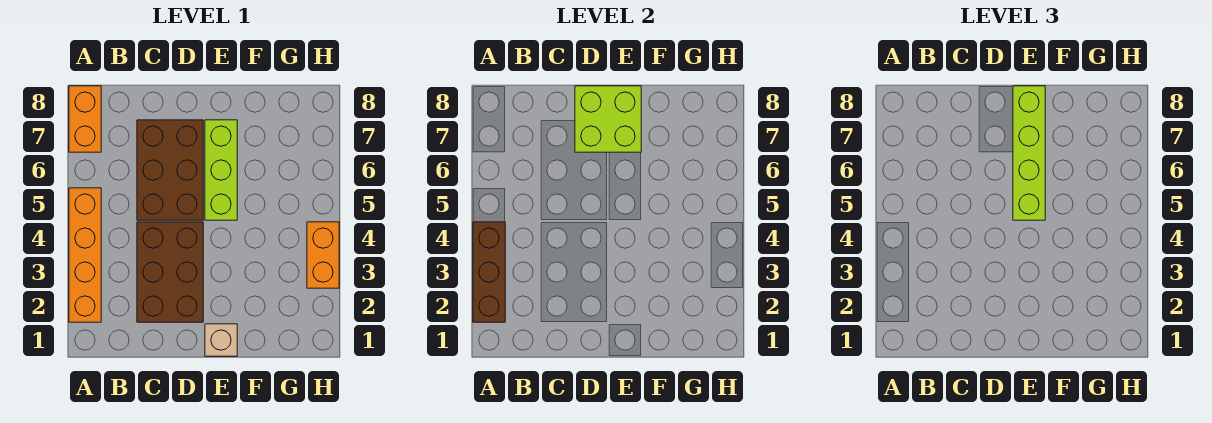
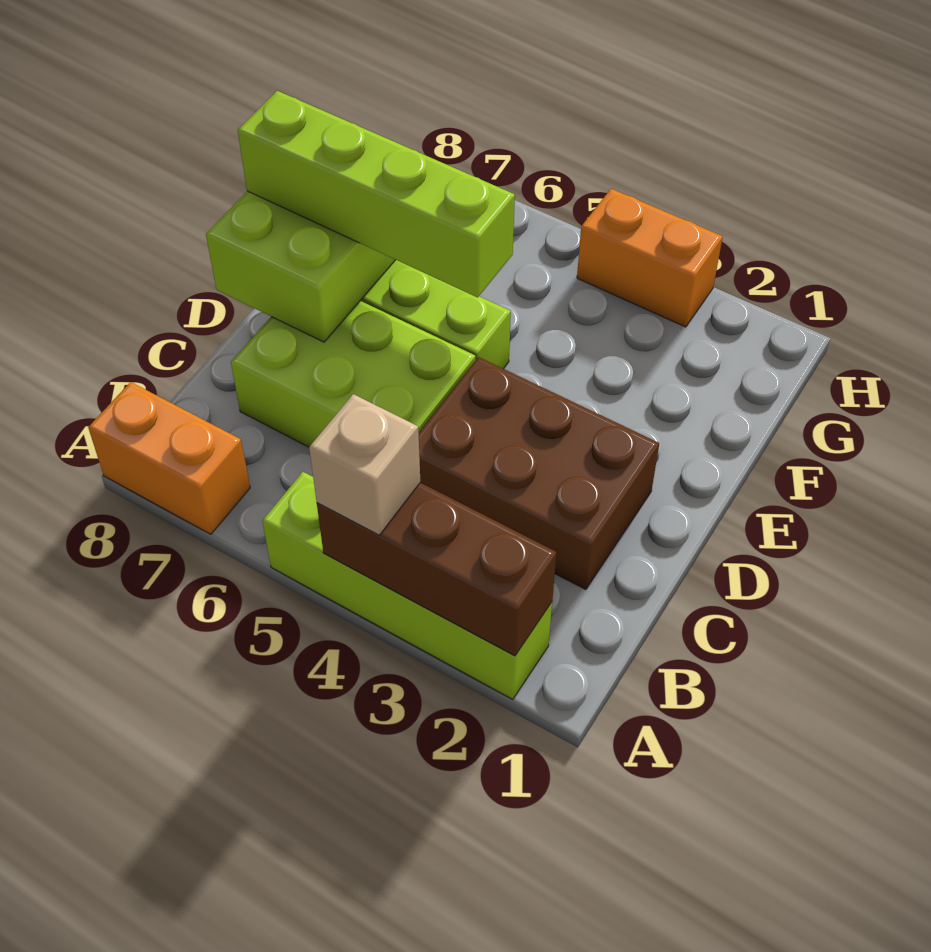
orange brick A2:A5 level 1 -> lime brick A2:A5 level 1
brown brick C5:D7 level 1 -> lime brick C5:D7 level 1
tan brick E1 level 1 -> tan brick A4 level 3

